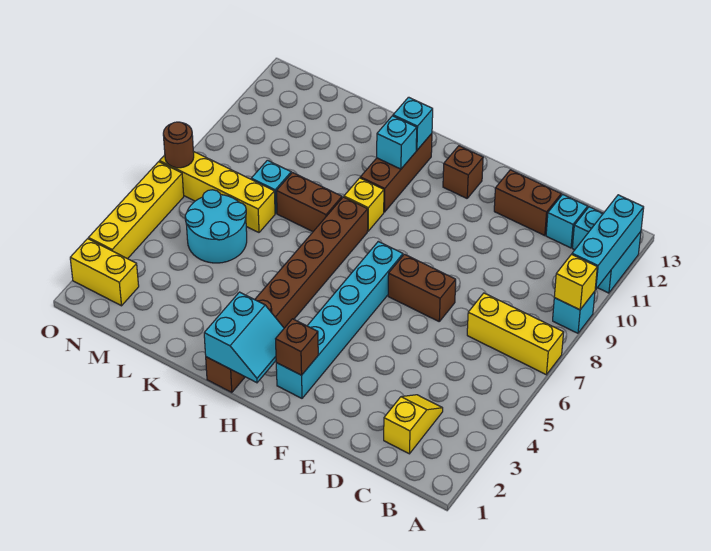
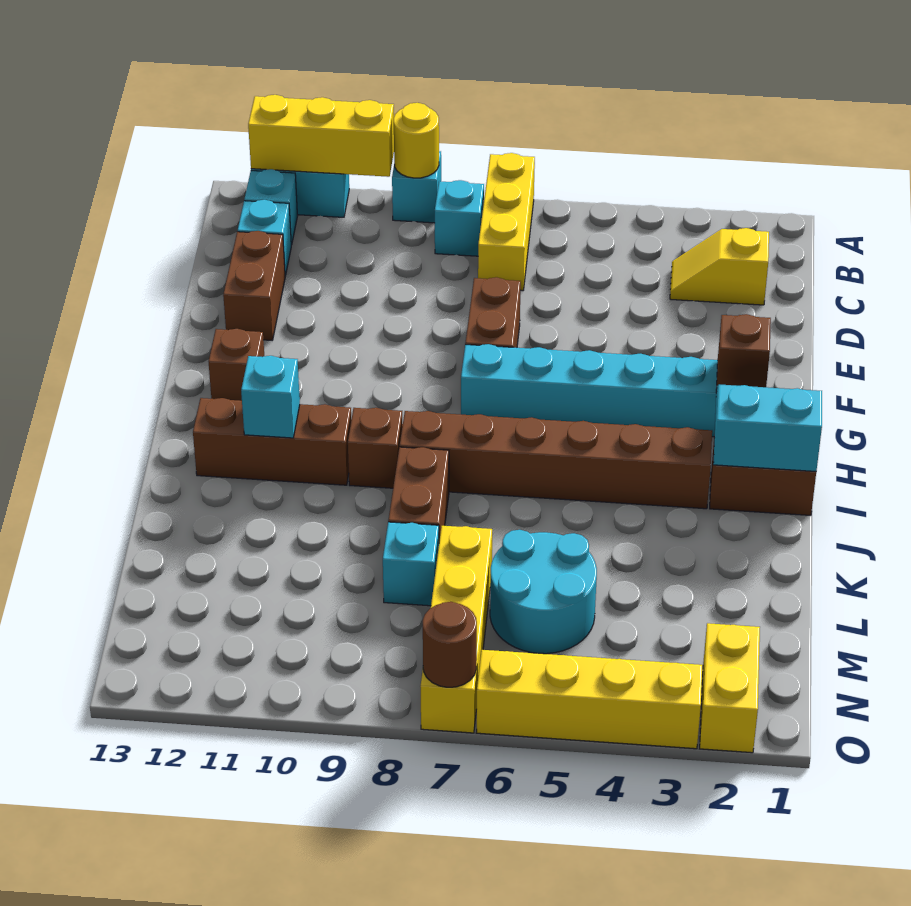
yellow brick A9 level 2 -> yellow round brick A9 level 2
cyan brick A10:A12 level 2 -> yellow brick A10:A12 level 2
yellow brick I9 level 1 -> brown brick I9 level 1
cyan brick I12 level 2 -> cyan brick B8 level 1

